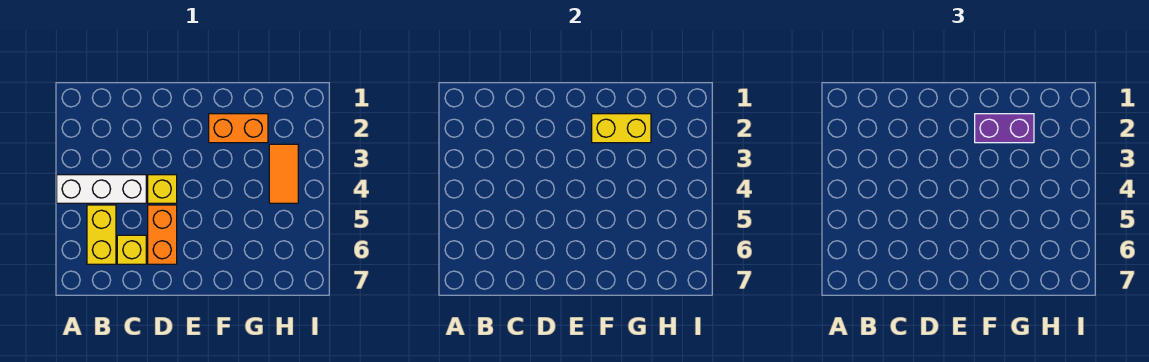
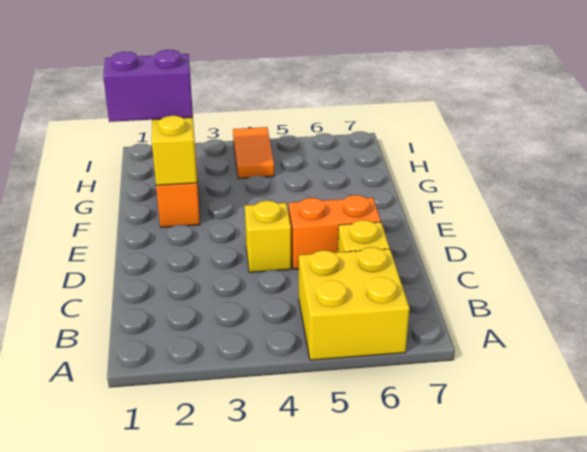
white brick A4:C4 level 1 -> none
yellow brick B5:B6 level 1 -> yellow brick A5:B6 level 1
purple brick F2:G2 level 3 -> purple brick G1:G2 level 3
orange tile H3:H4 level 1 -> orange tile H4:I4 level 1

